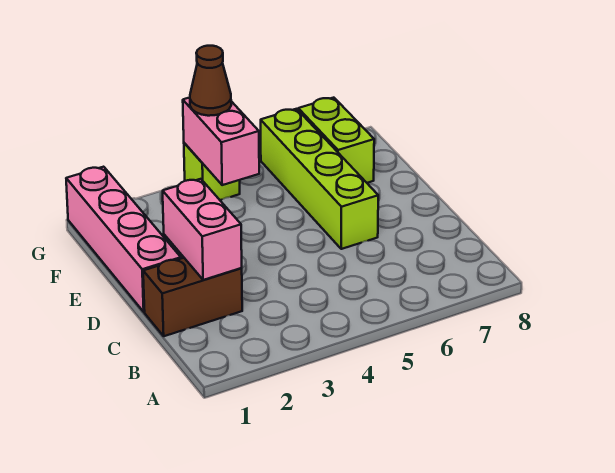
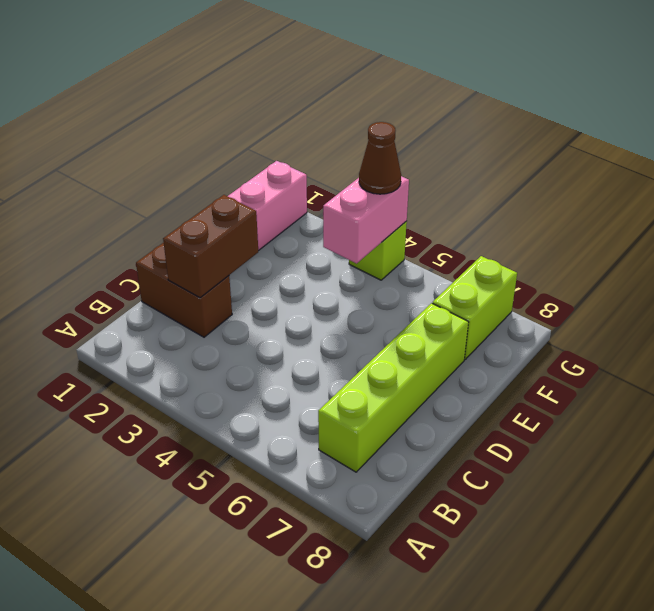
pink brick C2:D2 level 2 -> brown brick C2:D2 level 2
lime brick D6:G6 level 1 -> lime brick B7:E7 level 1

